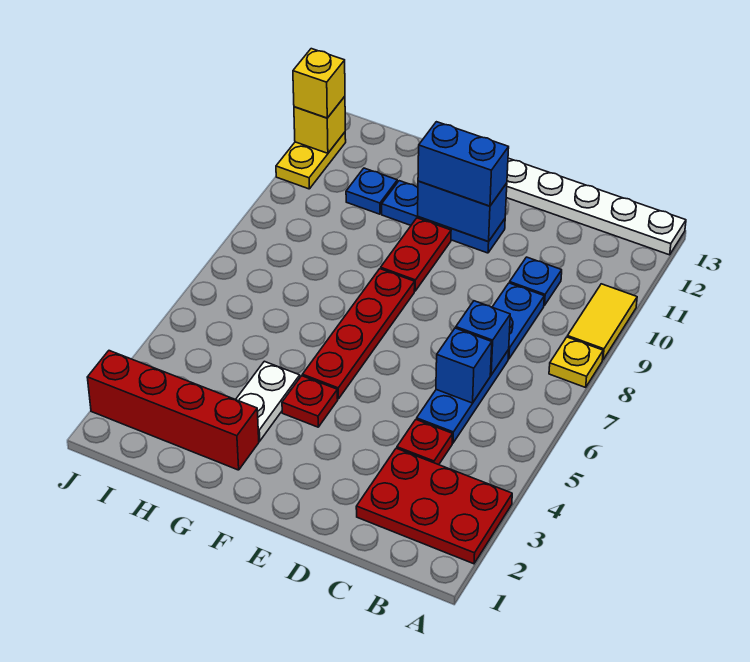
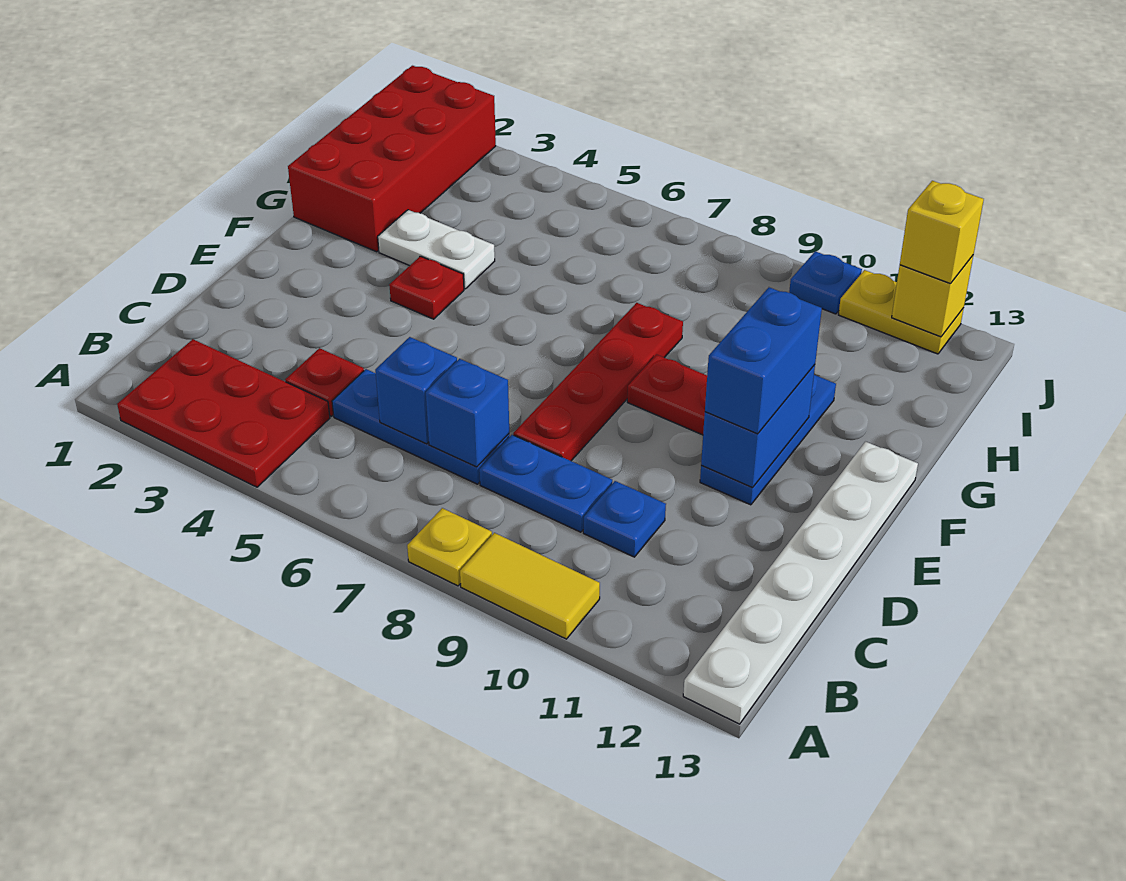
red plate A2:C3 level 1 -> red plate A2:B4 level 1
red plate F5:F8 level 1 -> red plate D8:G8 level 1
red brick G2:J2 level 1 -> red brick G1:J2 level 1
blue plate H11 level 1 -> blue plate J10 level 1

